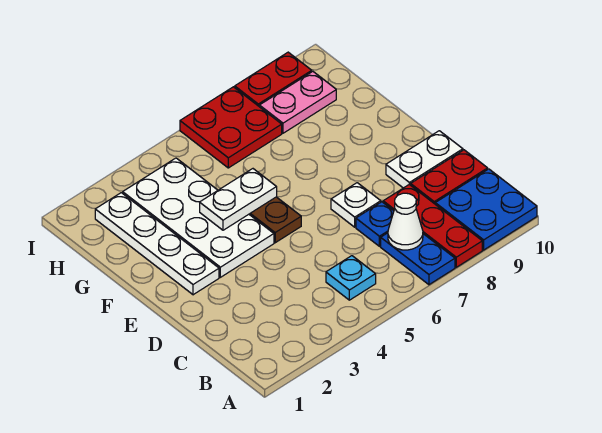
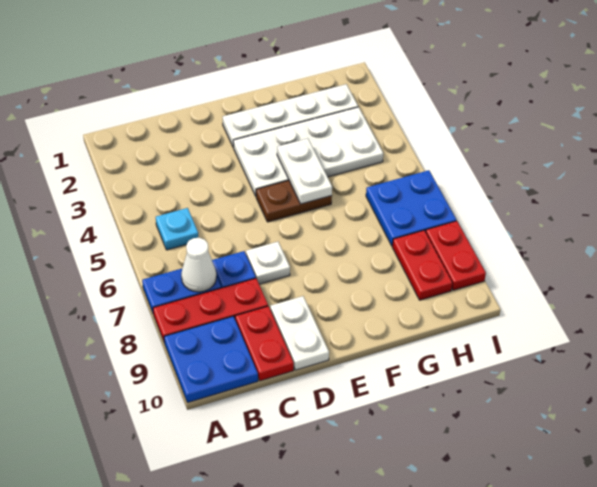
red plate H6:I7 level 1 -> blue plate H6:I7 level 1
pink plate H8:H9 level 1 -> red plate H8:H9 level 1

